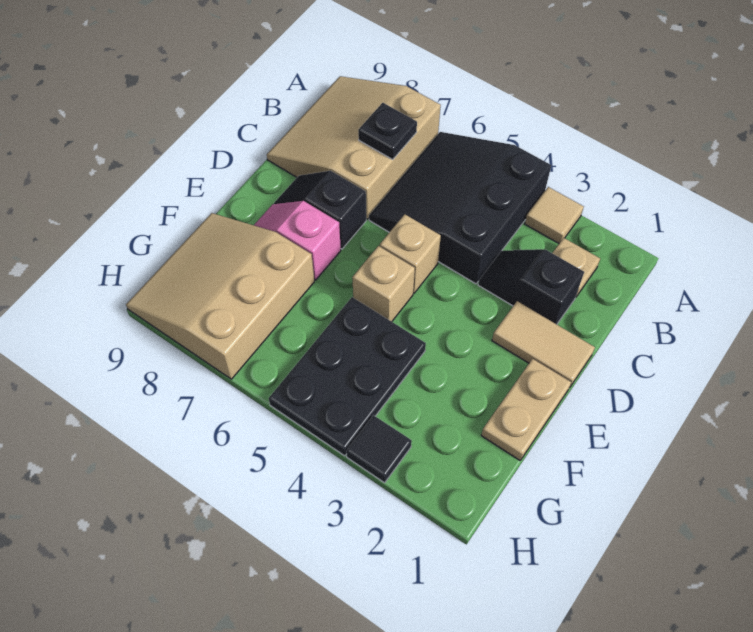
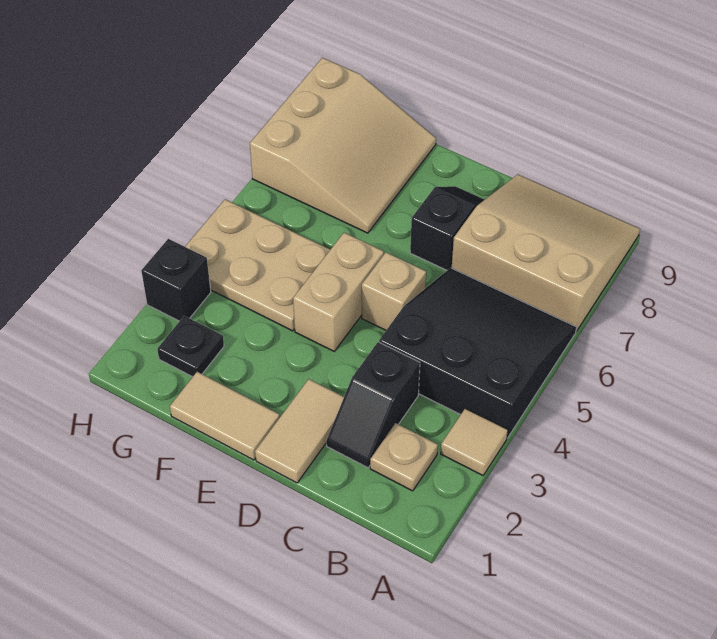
black plate B7 level 2 -> black plate G2 level 1
black slope C2:C3 level 1 top 2 -> black slope C2:C3 level 1 top 3
tan plate E1:F1 level 1 -> tan tile E1:F1 level 1
tan brick E5 level 1 -> tan brick E4:E5 level 1
pink slope E7:E8 level 1 top 7 -> none
black plate F4:H5 level 1 -> tan plate F4:H5 level 1
tan slope F7:H9 level 1 top 7 -> tan slope F7:H9 level 1 top H
black tile H3 level 1 -> black brick H3 level 1

